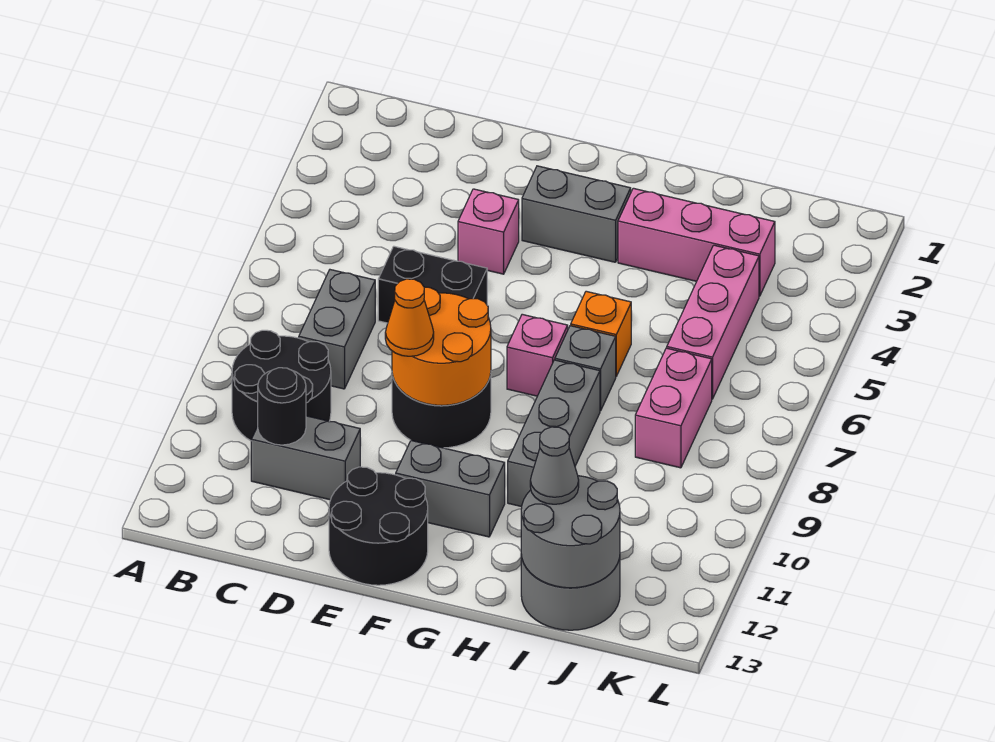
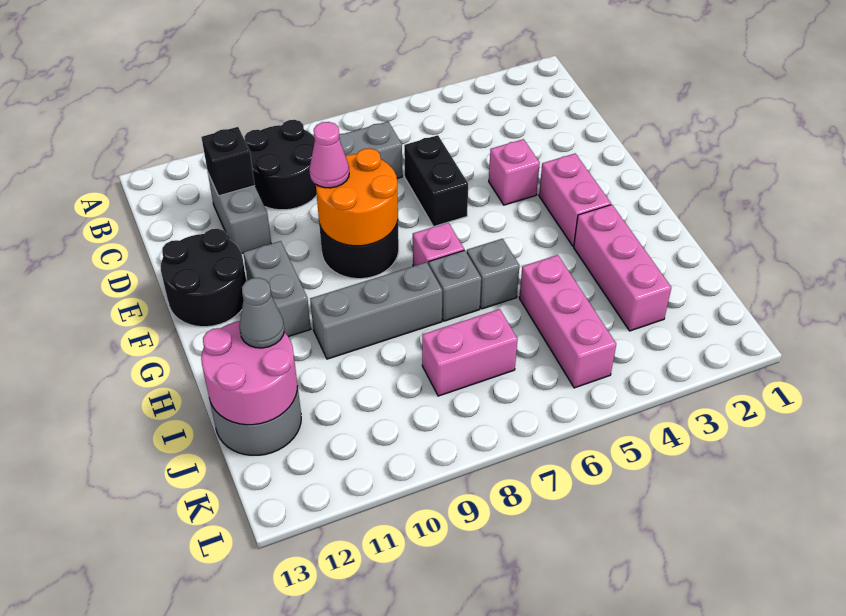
black round brick C11 level 2 -> black brick C11 level 2
orange cone E9 level 3 -> pink cone E9 level 3
grey brick F3:G3 level 1 -> pink brick F3:G3 level 1
orange brick H6 level 1 -> grey brick H6 level 1
grey round brick I12:J13 level 2 -> pink round brick I12:J13 level 2
pink brick J4:J6 level 1 -> pink brick I5:K5 level 1

